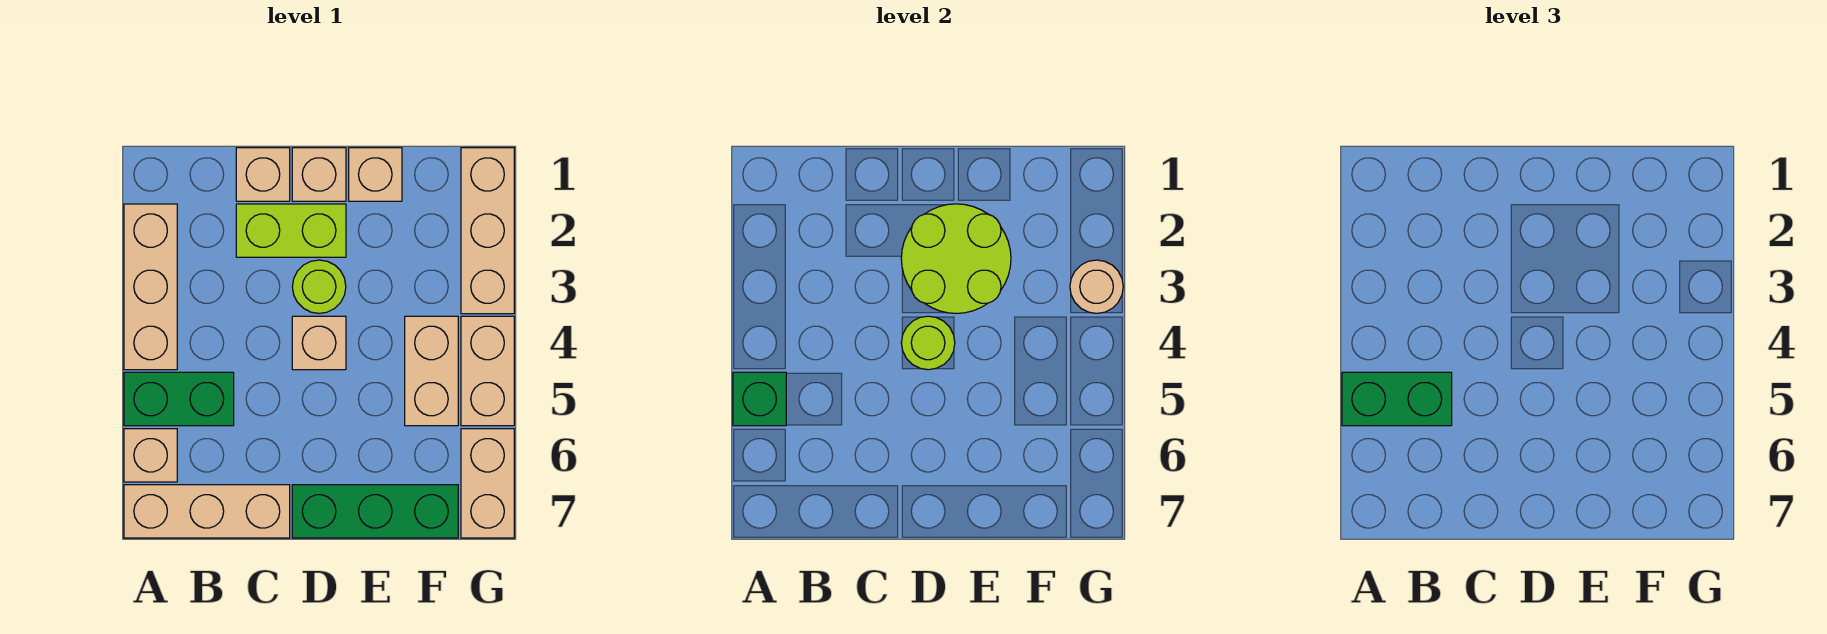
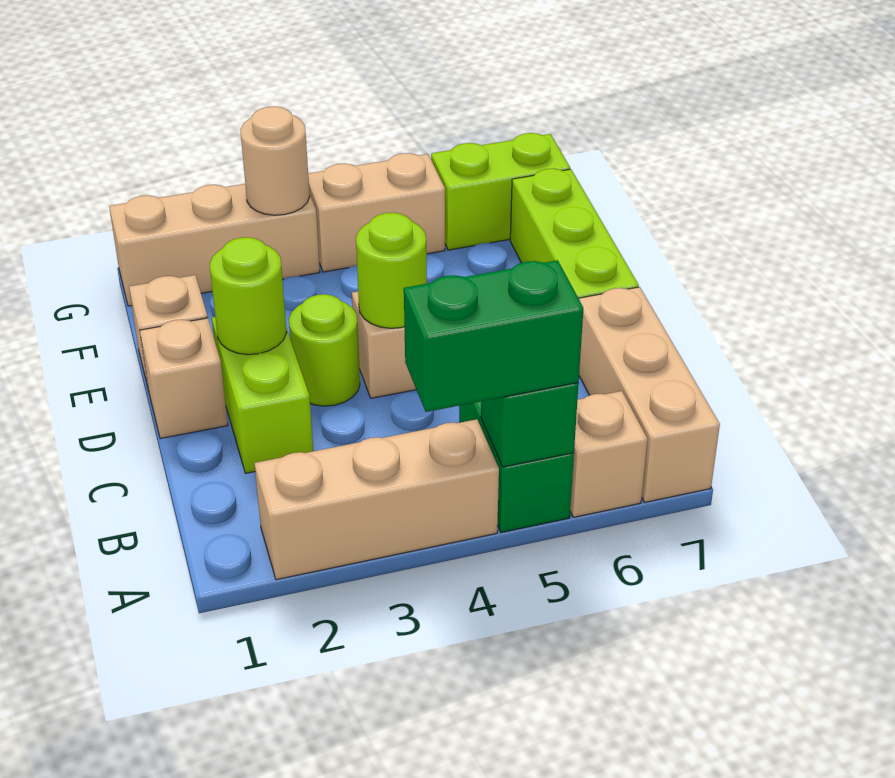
green brick A5:B5 level 3 -> green brick A4:A5 level 3
tan brick C1 level 1 -> none
lime round brick D2:E3 level 2 -> lime round brick D2 level 2
green brick D7:F7 level 1 -> lime brick D7:F7 level 1
tan brick F4:F5 level 1 -> none
tan brick G6:G7 level 1 -> lime brick G6:G7 level 1

